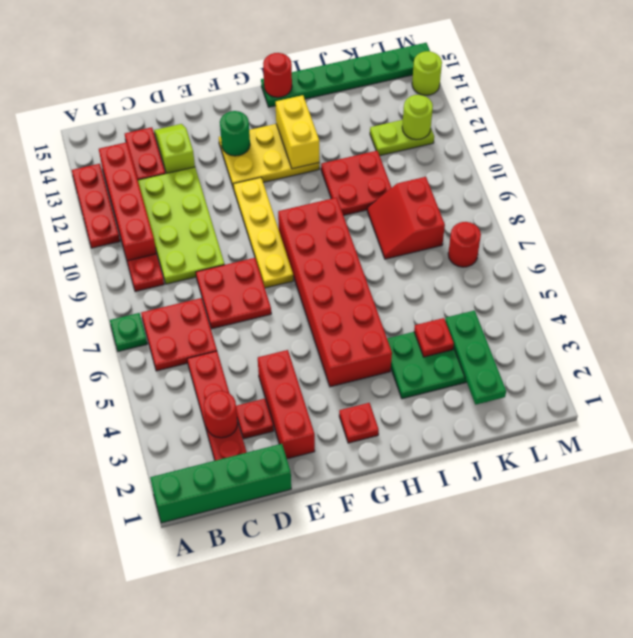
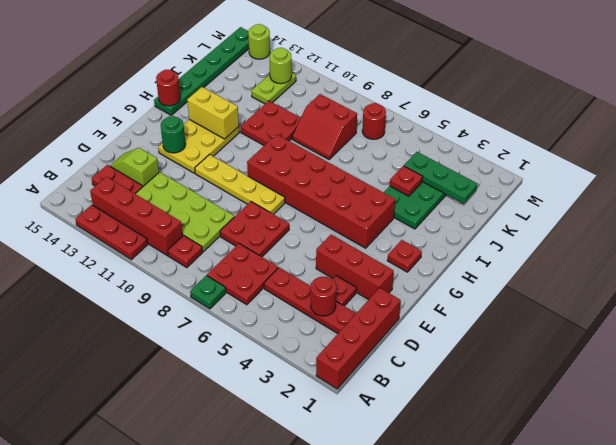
green brick A1:D1 level 1 -> red brick A1:D1 level 1

